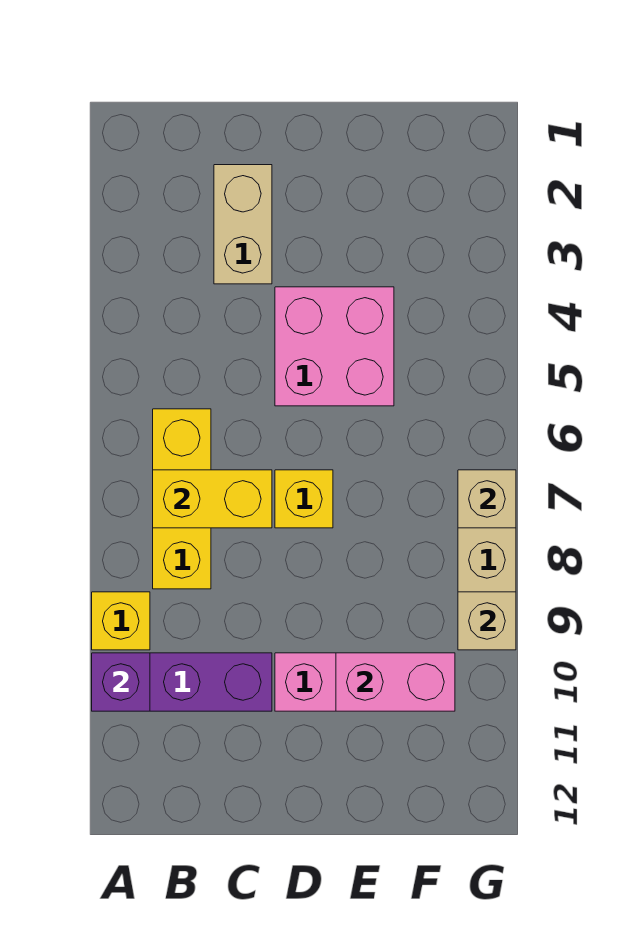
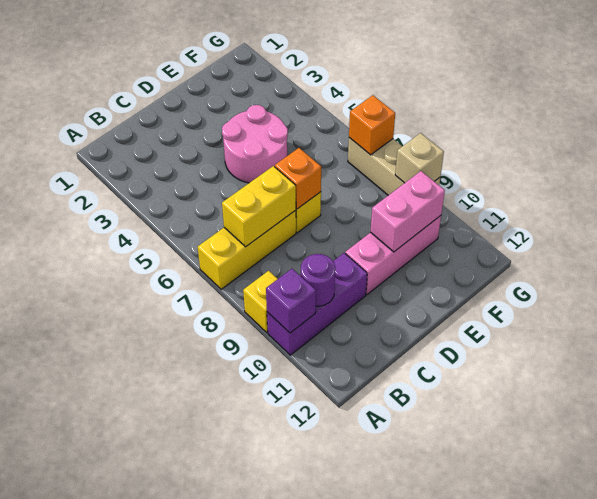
yellow brick B6:B8 level 1 -> yellow brick A7:C7 level 1
none -> purple round brick B10 level 2
tan brick C2:C3 level 1 -> none
pink brick D4:E5 level 1 -> pink round brick D4:E5 level 1
none -> orange brick D7 level 2
tan brick G7 level 2 -> orange brick G7 level 2

